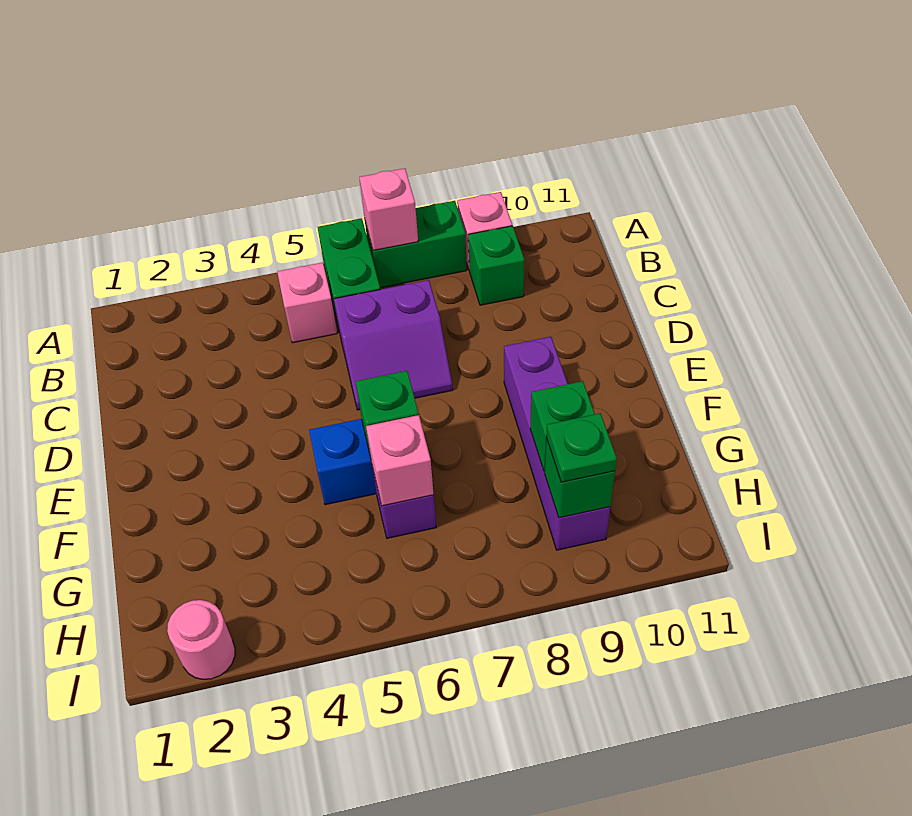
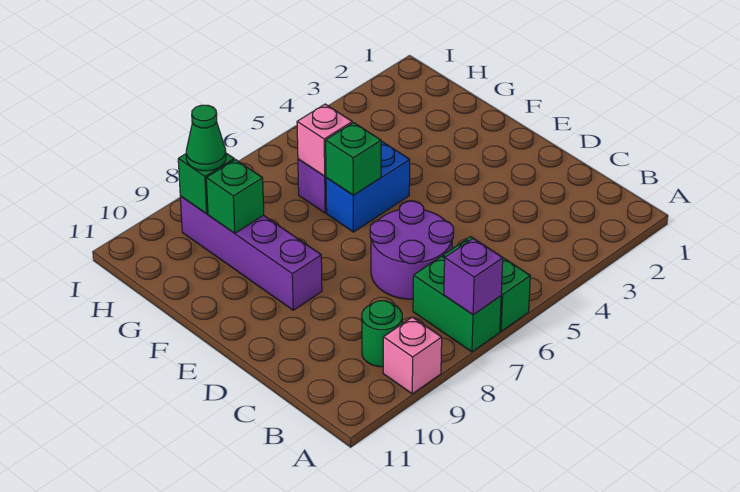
green brick A7:A8 level 1 -> green brick A7:B7 level 1
pink brick A7 level 2 -> purple brick A7 level 2
pink brick B5 level 1 -> none
green brick B9 level 1 -> green round brick B9 level 1
purple slope C6:D7 level 1 top C -> purple round brick C6:D7 level 1
green plate H9 level 3 -> green cone H9 level 3
pink round brick I2 level 1 -> none

